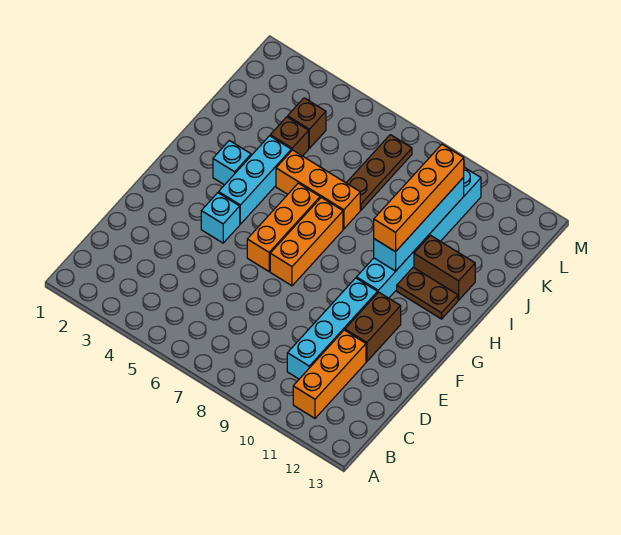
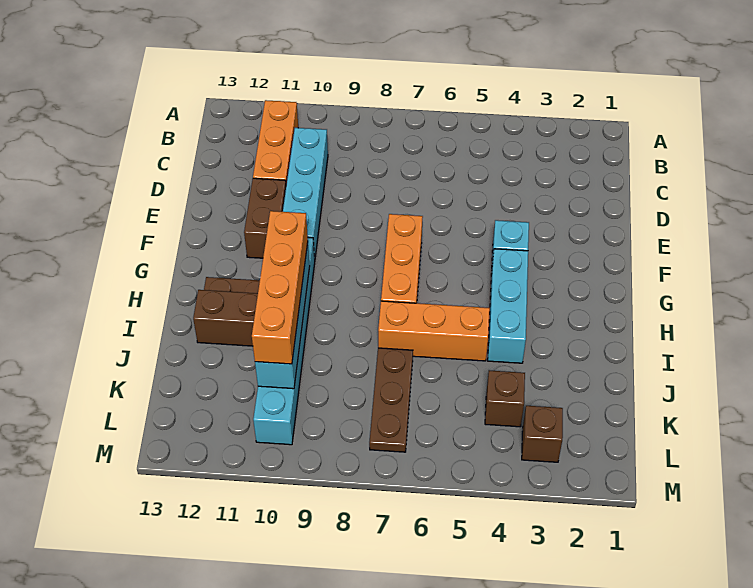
orange brick F6:H6 level 1 -> none
cyan brick H3 level 1 -> none
brown brick J4 level 1 -> brown brick L3 level 1

